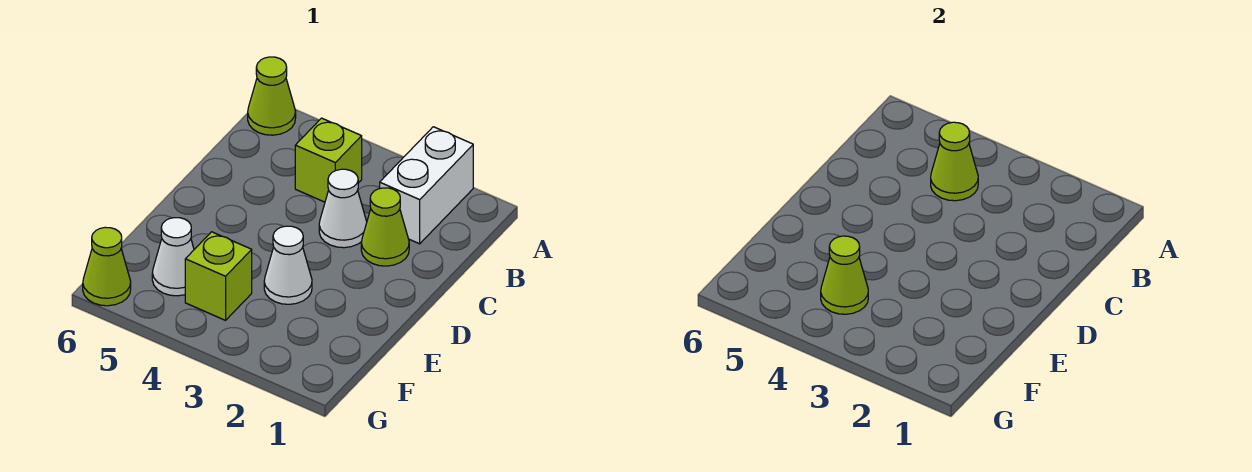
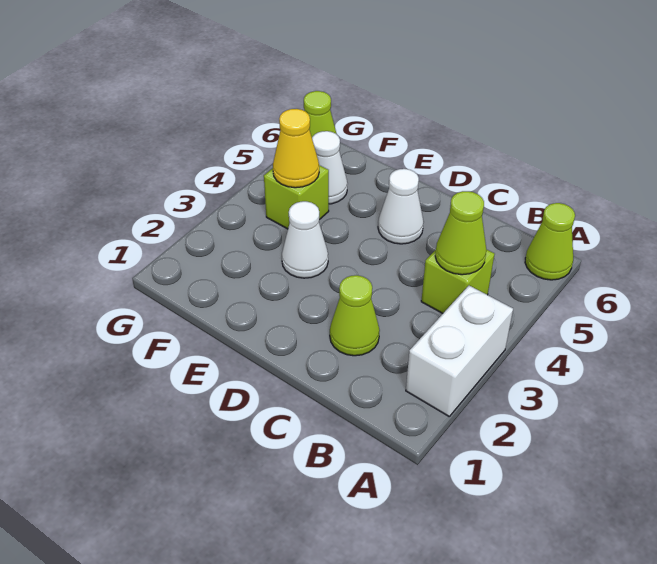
white brick A2:B2 level 1 -> white brick A2:A3 level 1
white cone C3 level 1 -> white cone D5 level 1
lime cone F4 level 2 -> yellow cone F4 level 2

